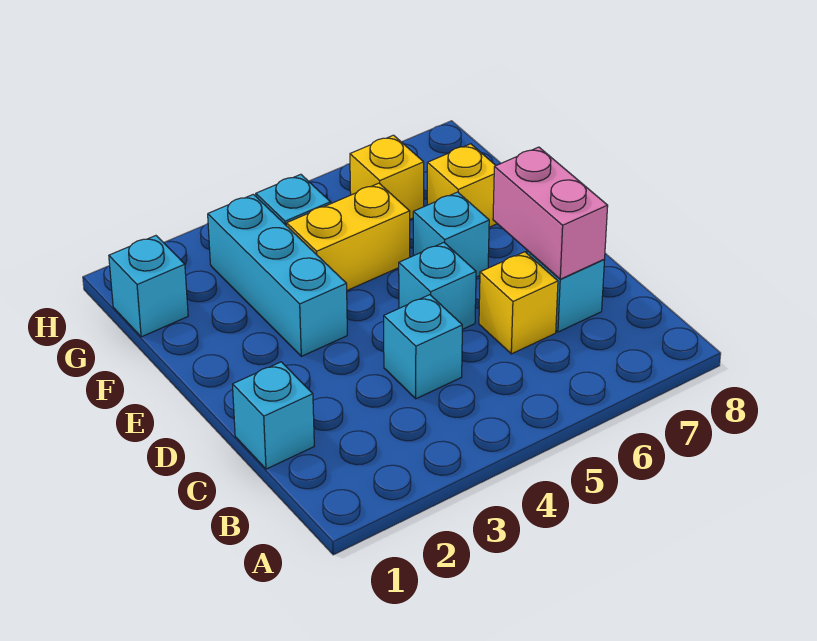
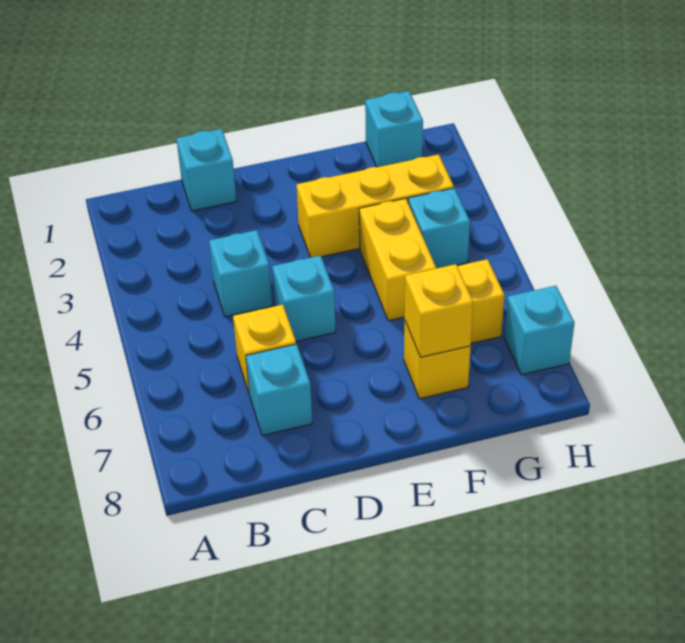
pink brick C7:D7 level 2 -> none
cyan brick E3:G3 level 1 -> yellow brick E3:G3 level 1
cyan brick E6 level 1 -> cyan brick H7 level 1
none -> yellow brick F7 level 2

